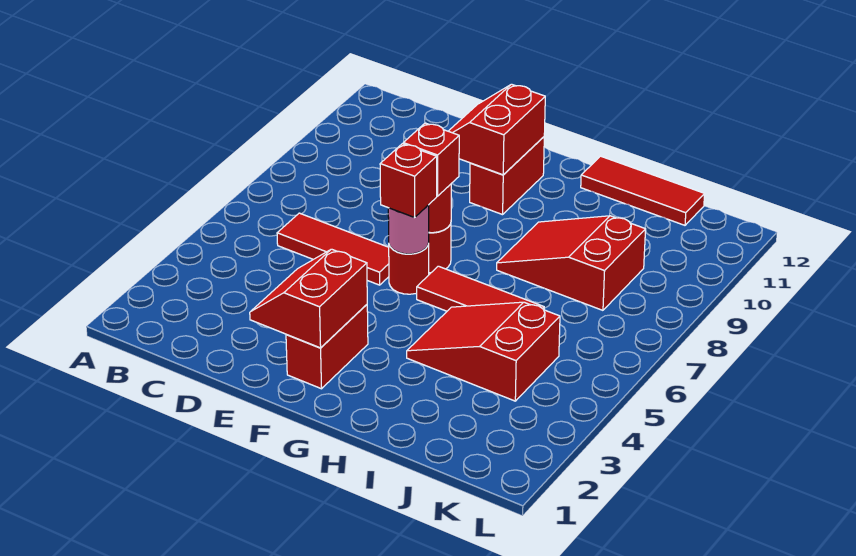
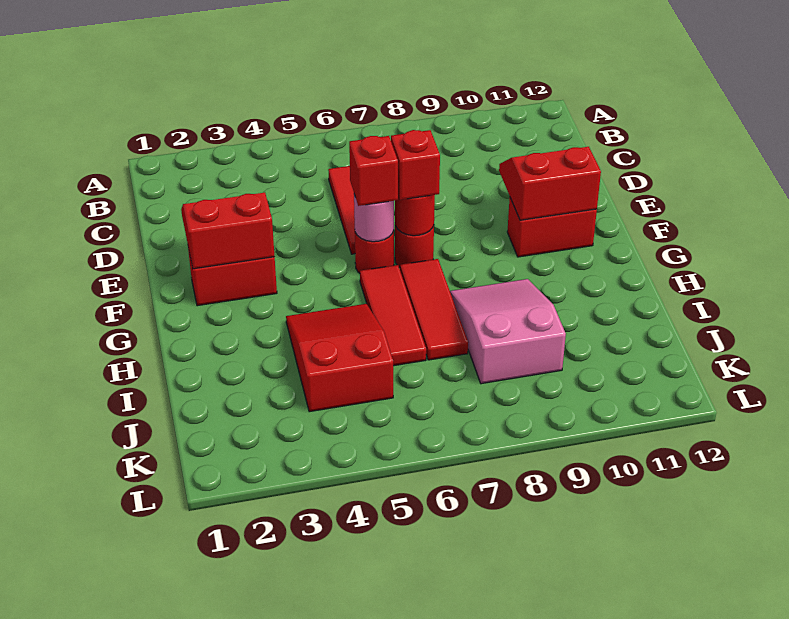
red slope H8:J9 level 1 top J -> pink slope H8:J9 level 1 top J
red tile H12:J12 level 1 -> red tile G7:I7 level 1

